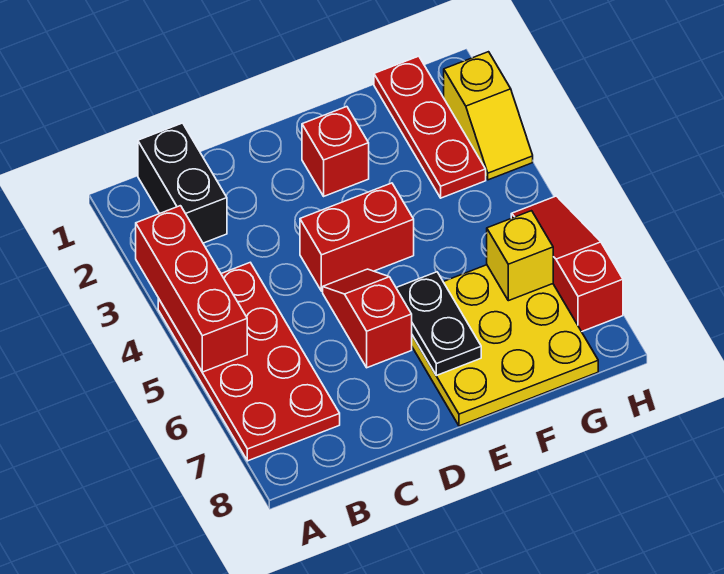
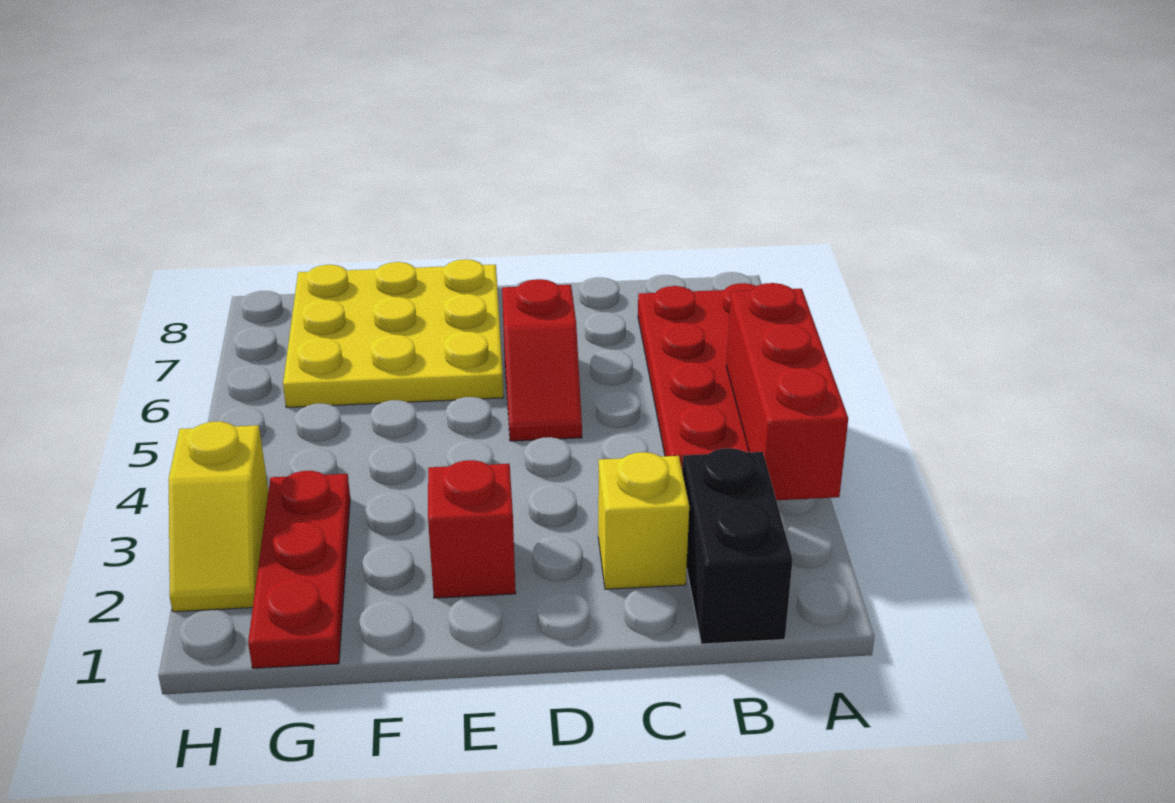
red brick D4:E4 level 1 -> none
black plate E6:E7 level 2 -> none
yellow brick G6 level 2 -> yellow brick C2 level 1
yellow slope H2:H3 level 1 top 2 -> yellow slope H2:H3 level 1 top 3
red slope H5:H7 level 1 top 7 -> none

